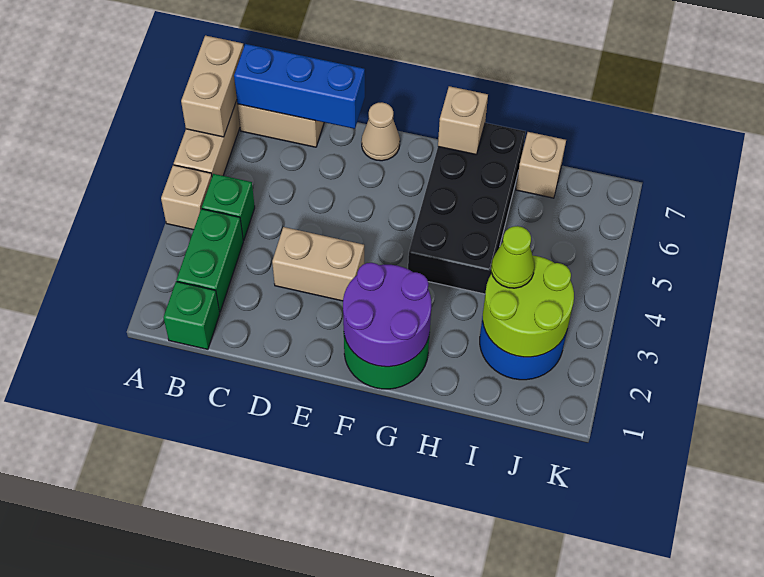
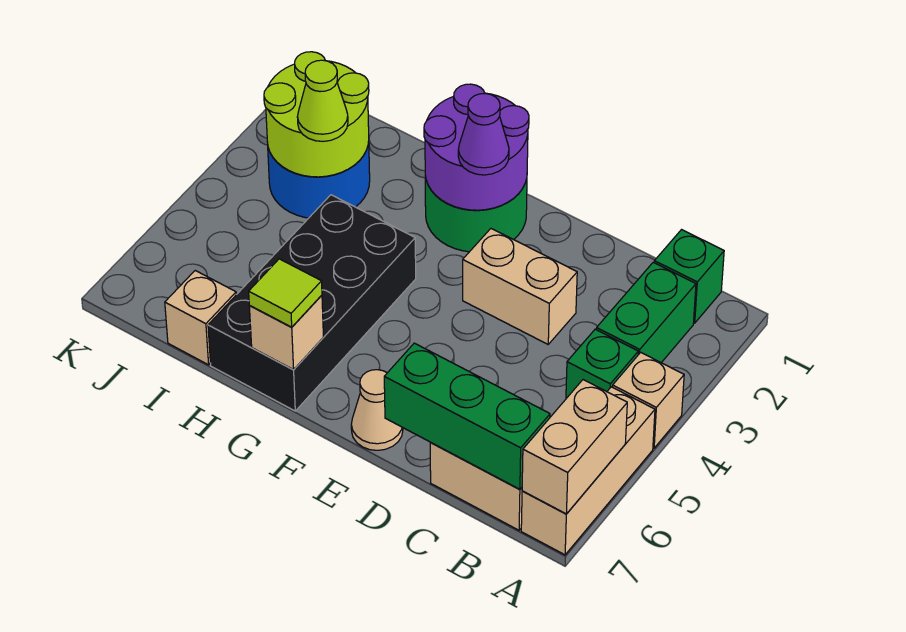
blue brick B7:D7 level 2 -> green brick B7:D7 level 2
none -> purple cone F2 level 3
none -> lime tile G7 level 3

